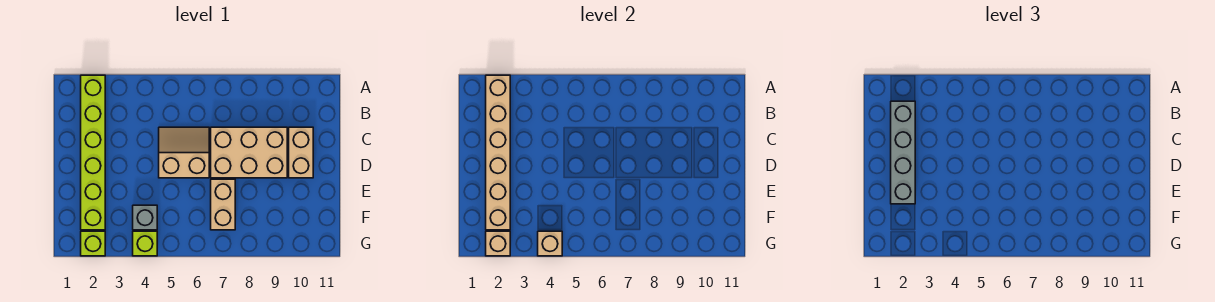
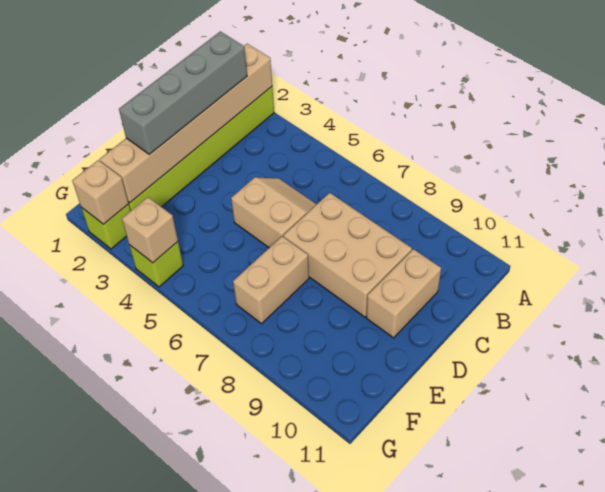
grey brick F4 level 1 -> none

